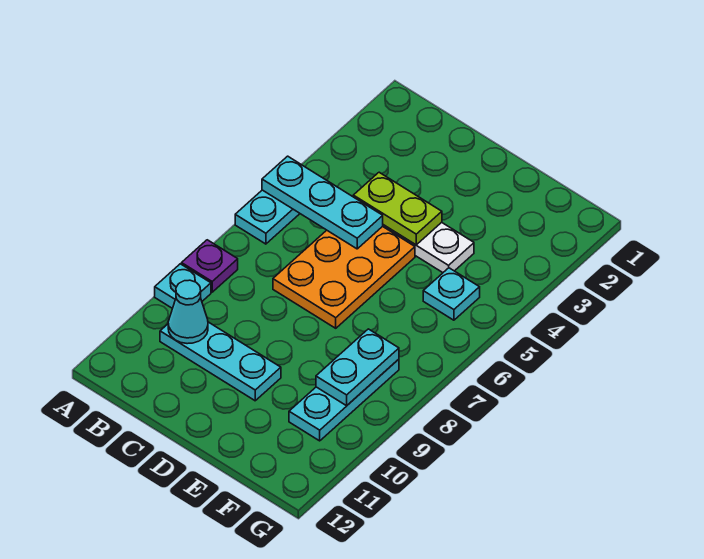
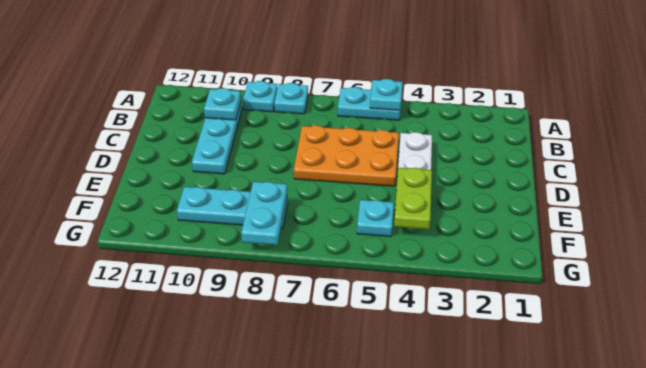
cyan plate A5:C5 level 2 -> cyan plate A5 level 2
purple plate A8 level 1 -> cyan plate A8 level 1
cyan cone B10 level 2 -> cyan plate B10 level 2
lime plate C4:D4 level 2 -> lime plate E4:F4 level 2
cyan plate F8:F9 level 2 -> cyan plate F8:G8 level 2

